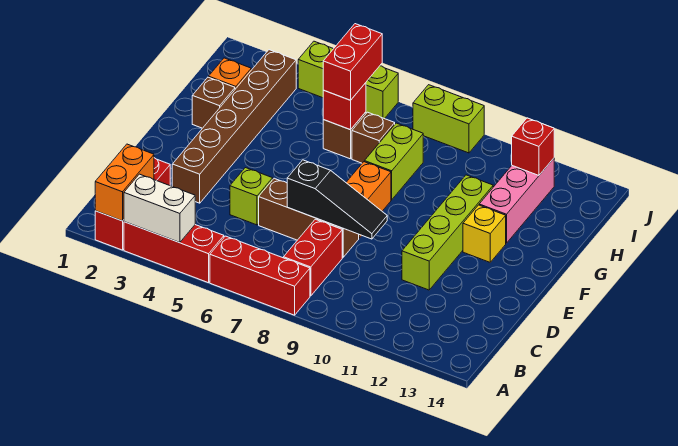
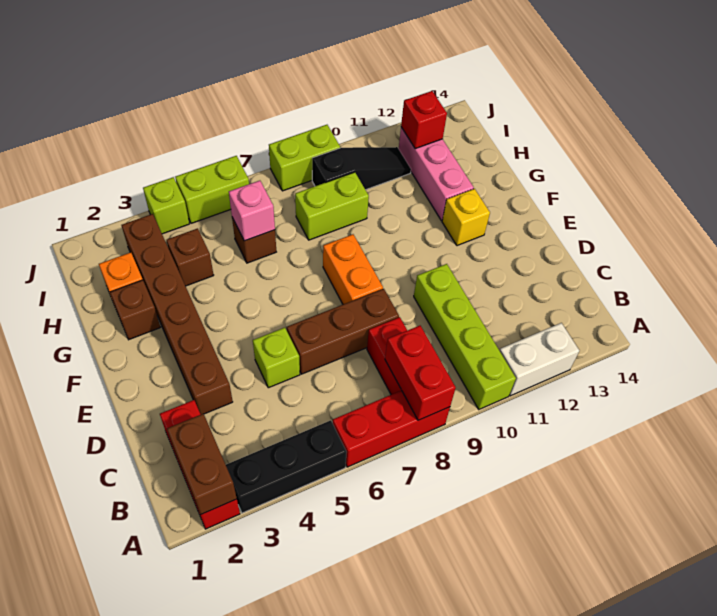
orange brick A2:B2 level 2 -> brown brick A2:B2 level 2
red brick A3:A5 level 1 -> black brick A3:A5 level 1
white brick A3:A4 level 2 -> white brick A11:A12 level 1
black slope D7:D9 level 2 top 7 -> black slope I9:I11 level 1 top 9
lime brick D11:G11 level 1 -> lime brick A10:D10 level 1
lime brick G8:H8 level 1 -> lime brick H8:H9 level 1
red brick H6 level 2 -> pink brick H6 level 2
red brick H6:I6 level 3 -> red brick A8:B8 level 2
brown brick H7 level 1 -> brown brick H4 level 1

